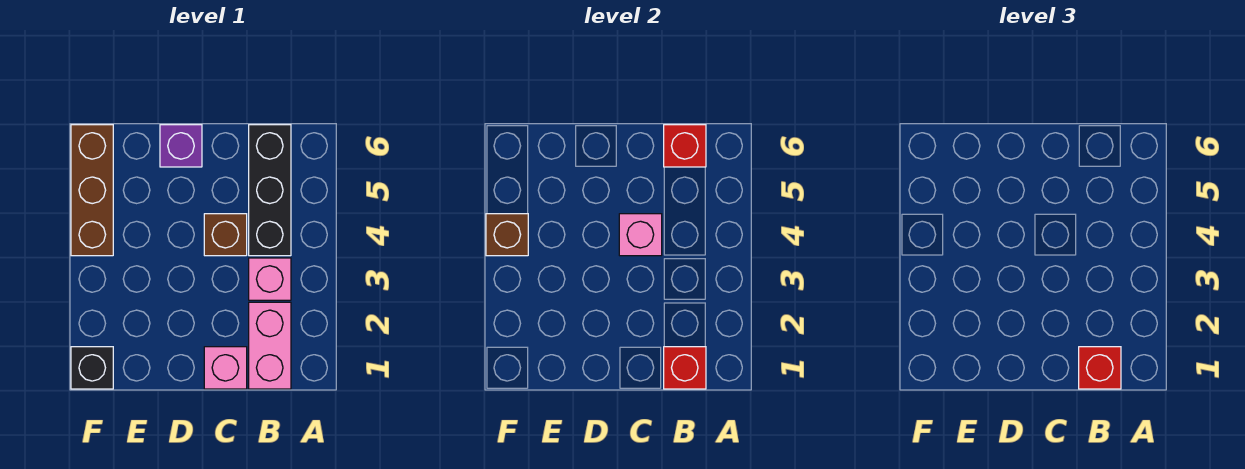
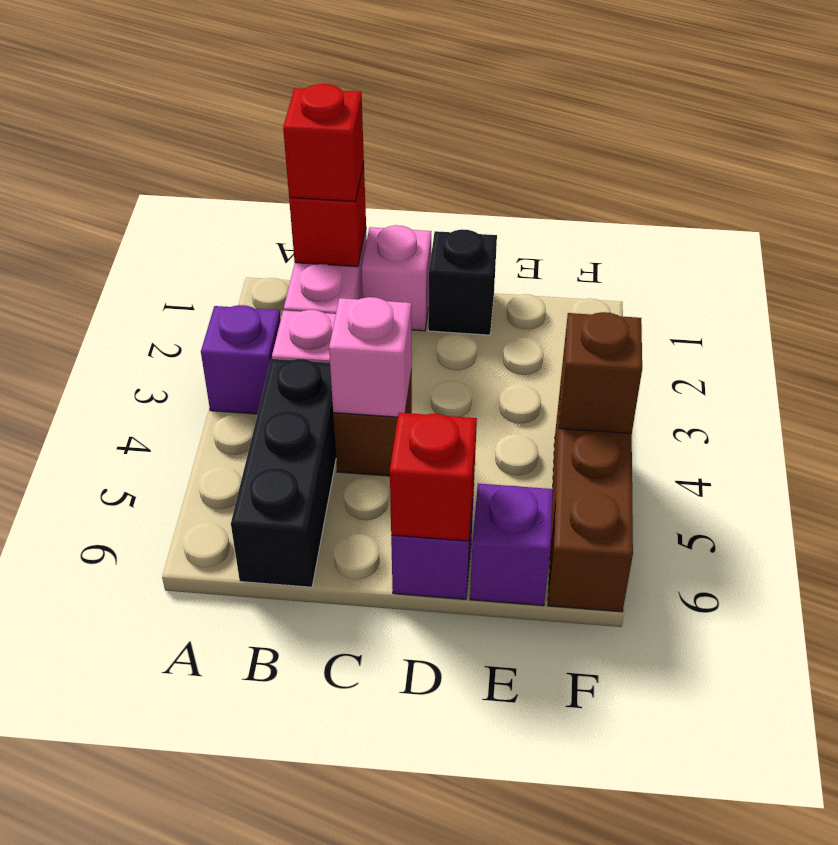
none -> purple brick A3 level 1
red brick B6 level 2 -> red brick D6 level 2
none -> purple brick E6 level 1
black brick F1 level 1 -> black brick D1 level 1

